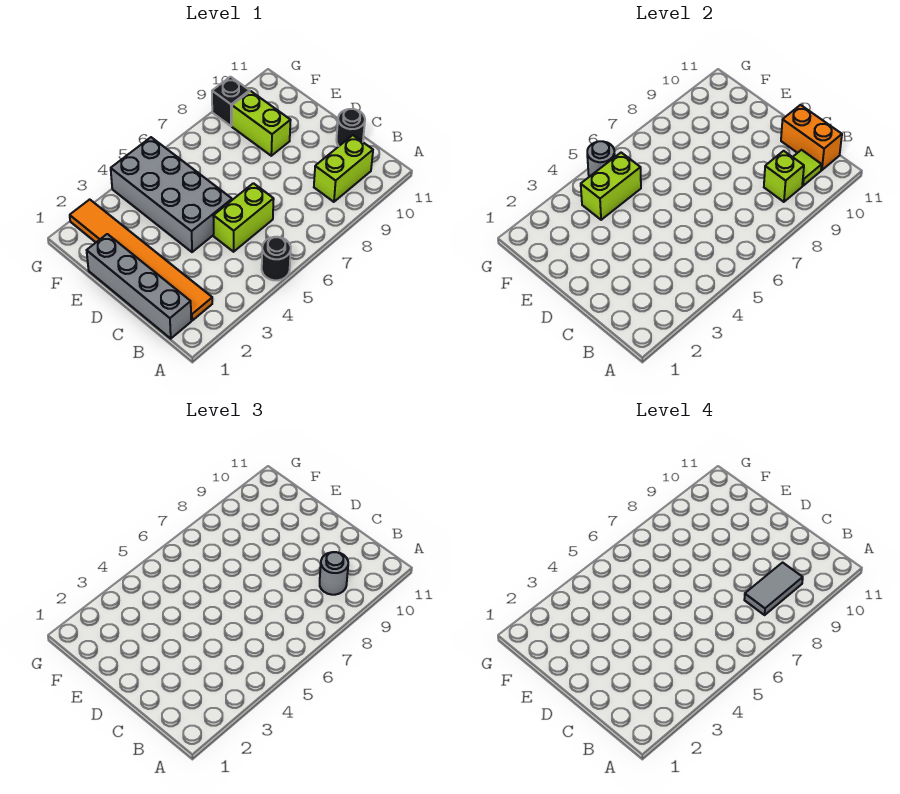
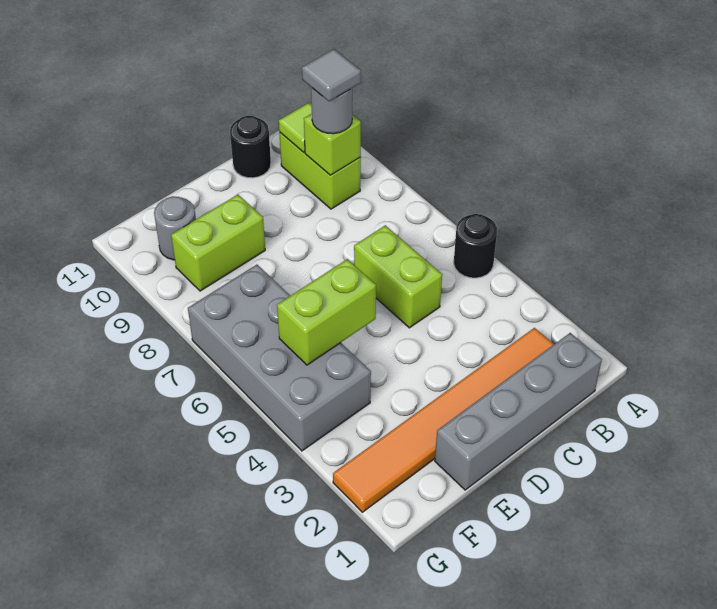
grey tile B8:B9 level 4 -> grey tile B9 level 4
orange brick B11:C11 level 2 -> none
grey brick D4:G5 level 1 -> grey brick F4:G7 level 1
lime brick F4:F5 level 2 -> lime brick E5:F5 level 2
grey round brick G5 level 2 -> grey round brick F10 level 1
black brick G9 level 1 -> none

